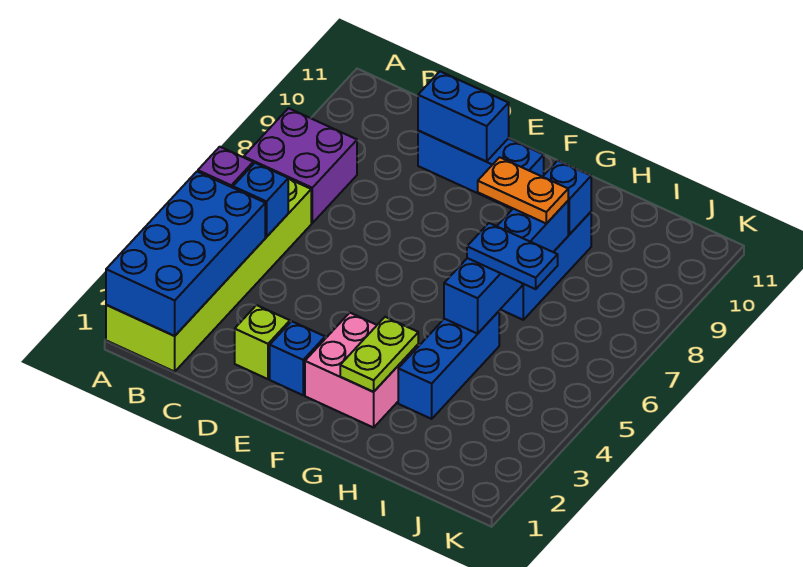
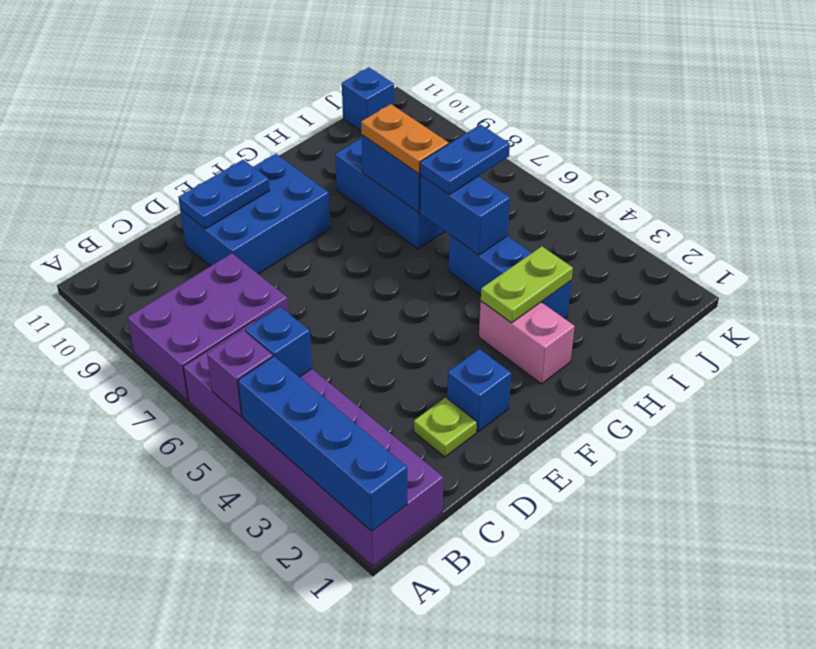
lime brick A1:B6 level 1 -> purple brick A1:B6 level 1
blue brick A1:B4 level 2 -> blue brick A1:A4 level 2
purple brick A7:B8 level 1 -> purple brick A7:C8 level 1
lime brick D2 level 1 -> lime plate D2 level 1
blue brick D10:F10 level 1 -> blue brick D9:F10 level 1
blue brick D10:E10 level 2 -> blue plate D10:E10 level 2
pink brick F2:G3 level 1 -> pink brick G2:G3 level 1
lime plate G2:G3 level 2 -> lime plate G3:H3 level 2
orange plate G8:H8 level 3 -> orange plate H7:H8 level 3
blue brick H9 level 2 -> blue brick J11 level 1

